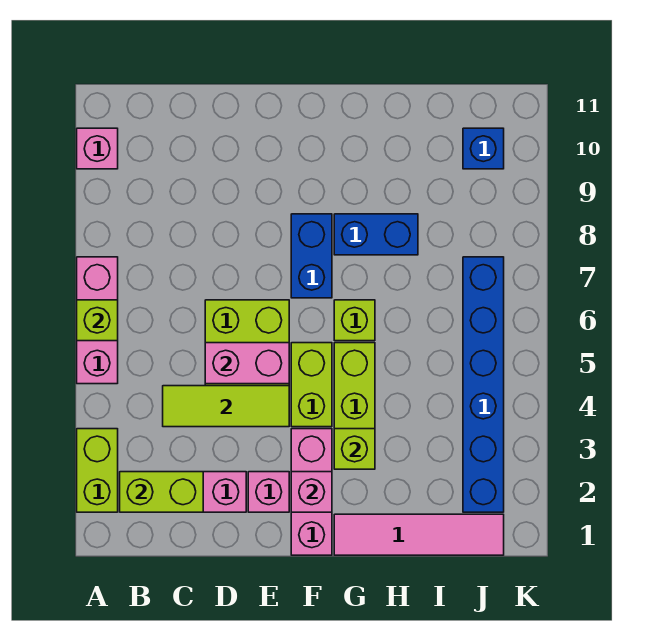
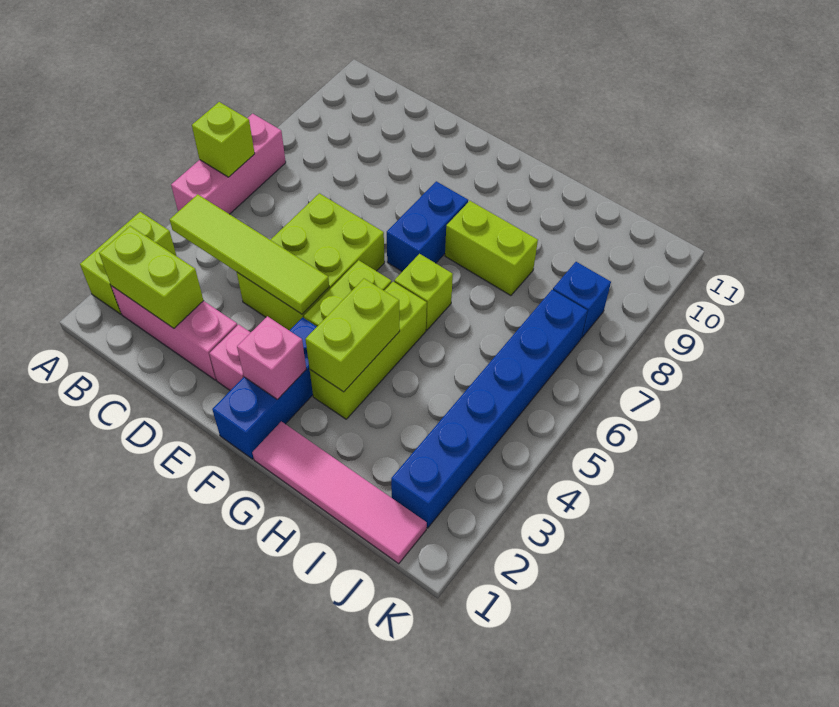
pink brick A10 level 1 -> none
lime tile C4:E4 level 2 -> lime tile B4:E4 level 2
pink brick D5:E5 level 2 -> none
pink brick F1:F3 level 1 -> blue brick F1:F3 level 1
lime brick G3 level 2 -> lime brick G3:G4 level 2
blue brick G8:H8 level 1 -> lime brick G8:H8 level 1
blue brick J10 level 1 -> blue brick J8 level 1

